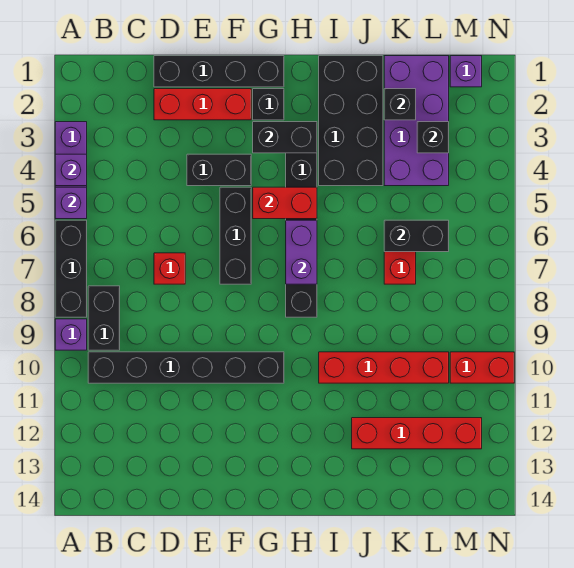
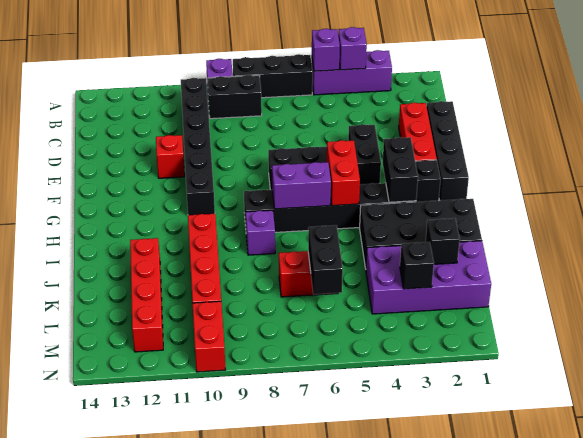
red brick D7 level 1 -> red brick E11 level 1
purple brick M1 level 1 -> purple brick I8 level 1

